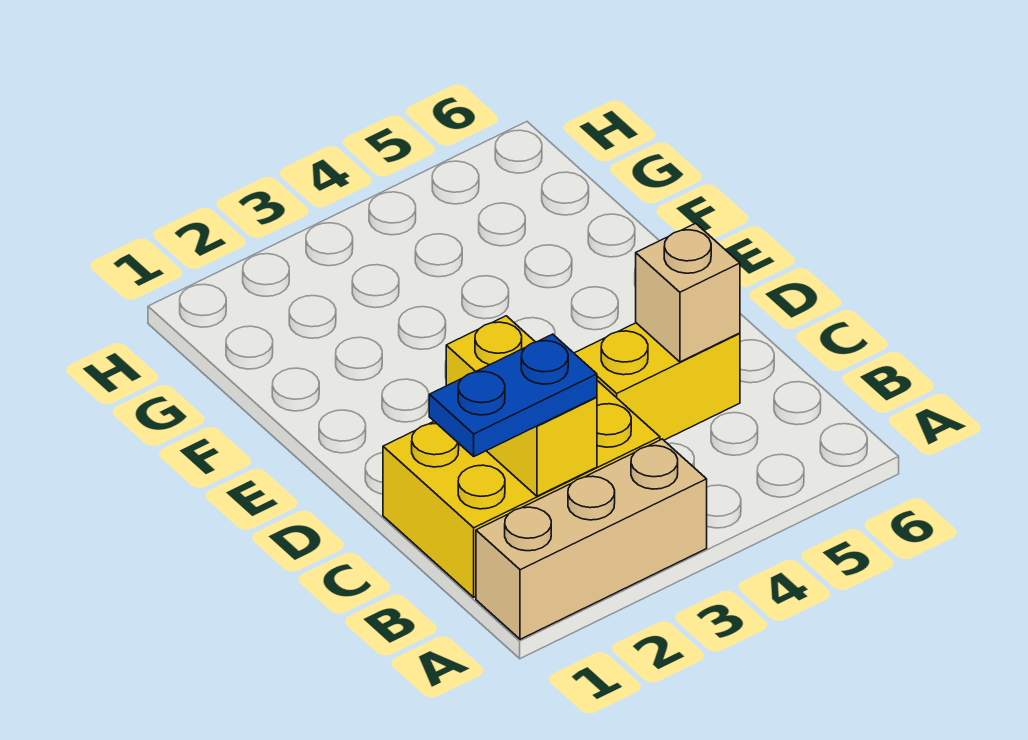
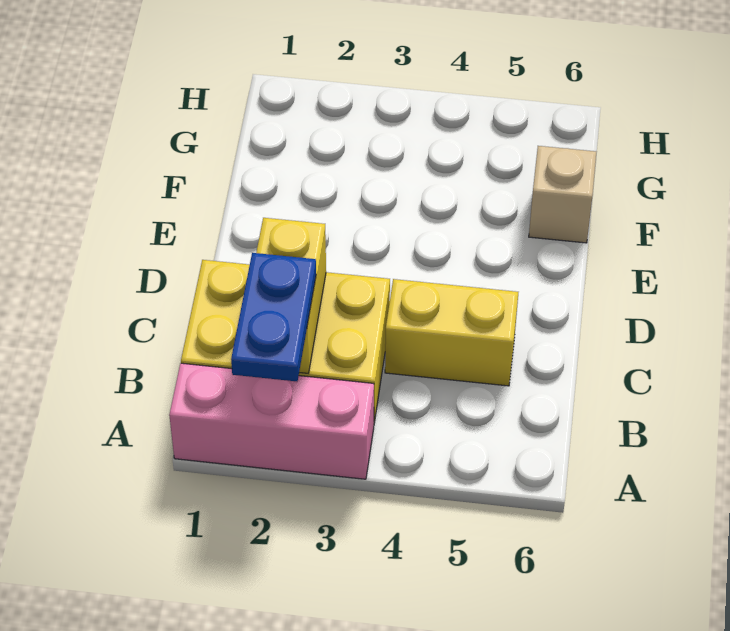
tan brick A1:A3 level 1 -> pink brick A1:A3 level 1
blue plate B1:B2 level 3 -> blue plate A2:B2 level 3
tan brick C5 level 2 -> tan brick F6 level 1

